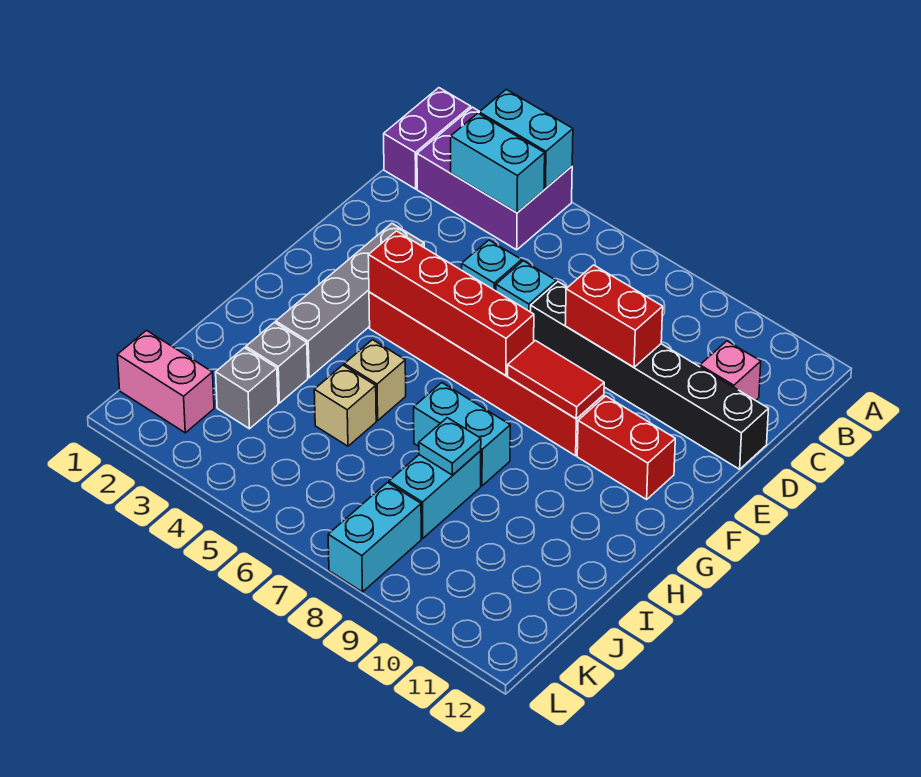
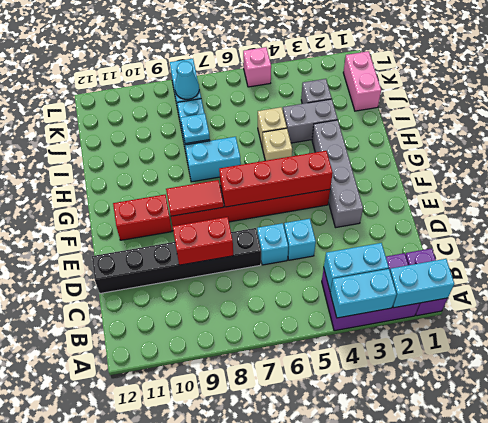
none -> cyan brick A1:A2 level 2
pink brick C11 level 1 -> pink brick L5 level 1
grey brick I3 level 1 -> grey brick I3:I4 level 1
pink brick K1:K2 level 1 -> pink brick J1:K1 level 1
none -> cyan cone K8 level 2

